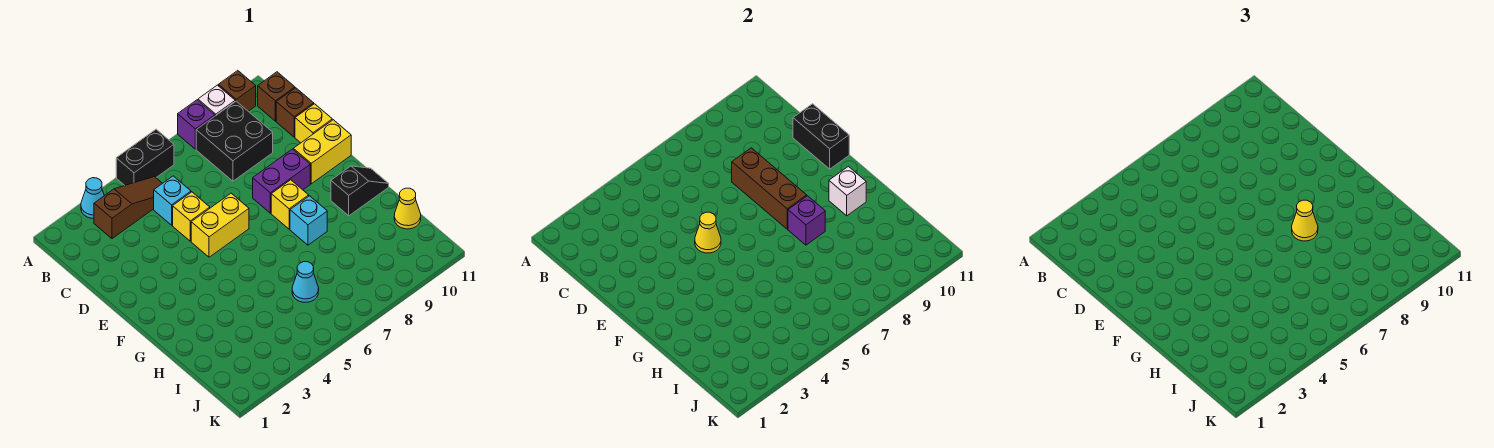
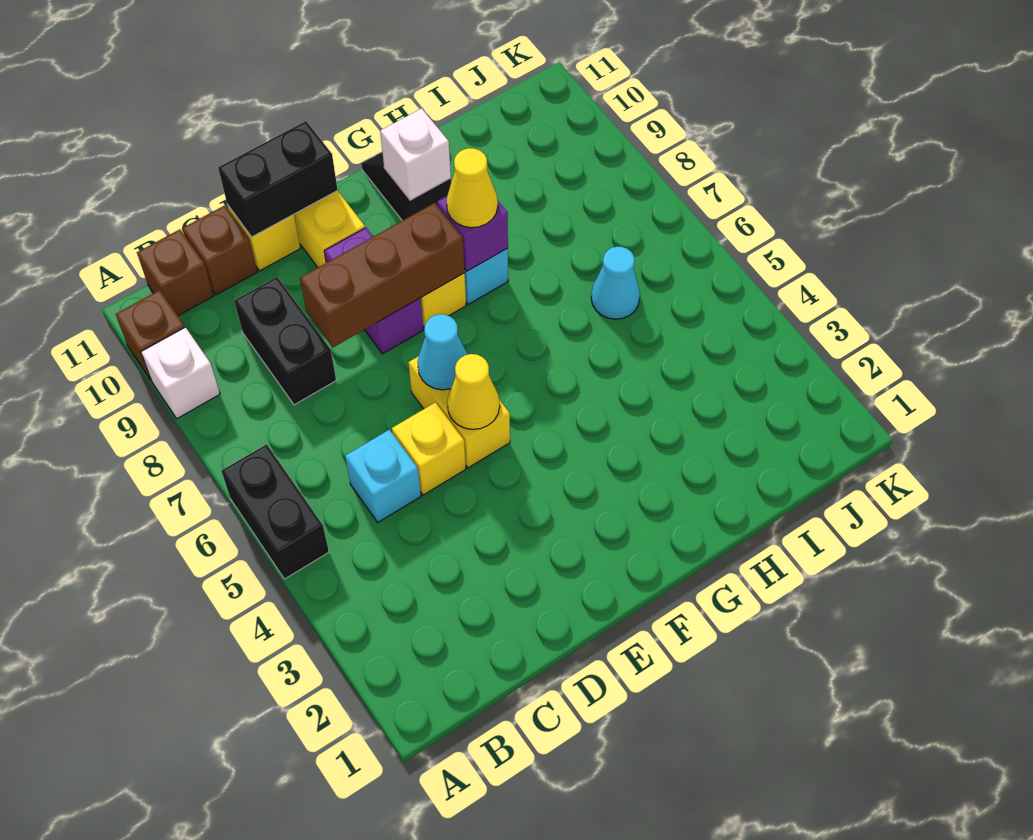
cyan cone A3 level 1 -> cyan cone E6 level 2
purple brick A8 level 1 -> none
brown slope B3:B5 level 1 top 3 -> none
black brick B8:C9 level 1 -> black brick C8:C9 level 1
yellow cone I11 level 1 -> none

